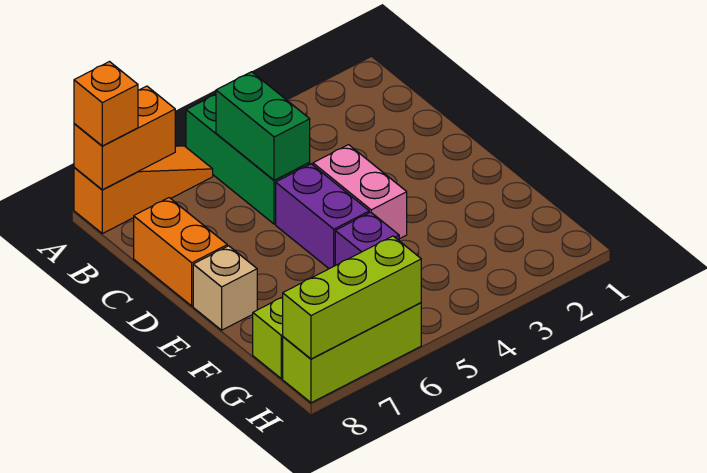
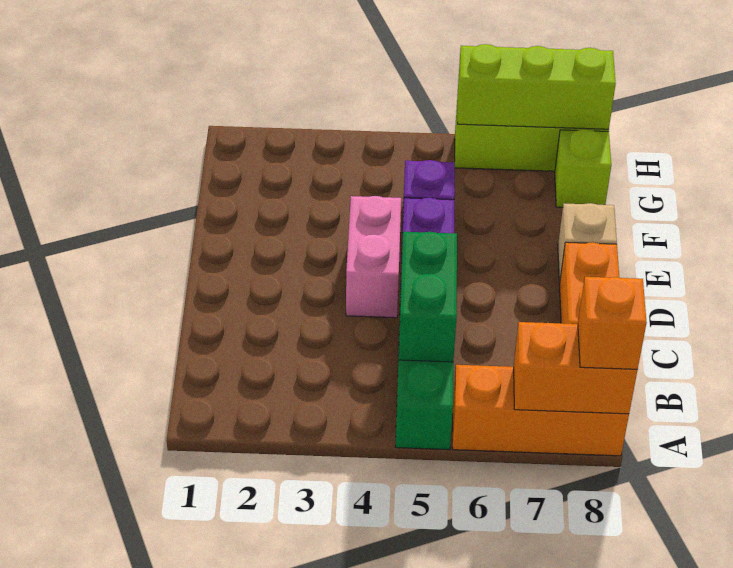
orange slope A6:A8 level 1 top 8 -> orange brick A6:A8 level 1

